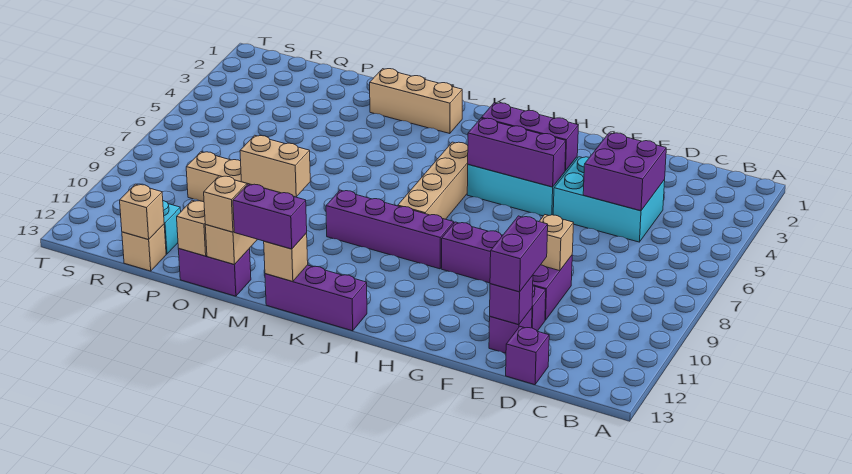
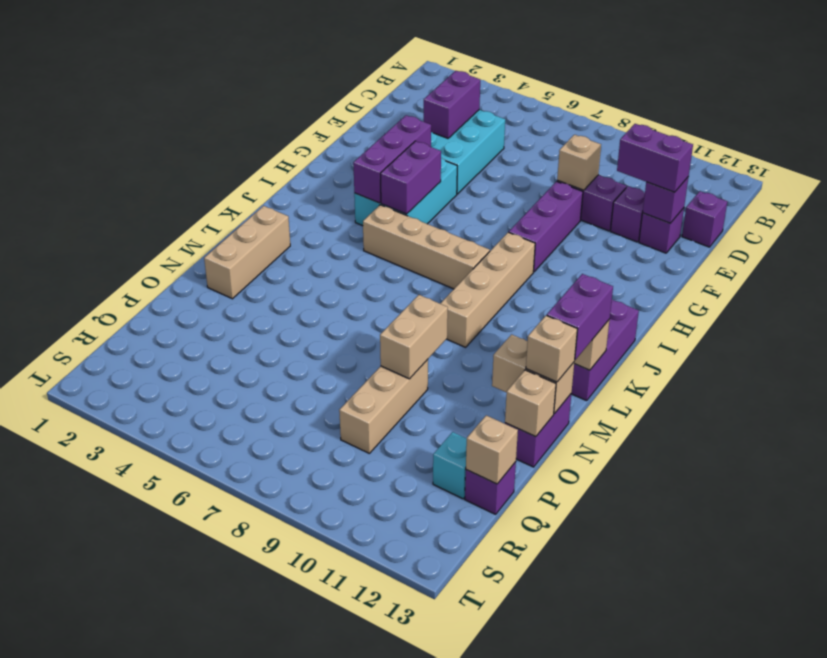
purple brick D4:E5 level 2 -> purple brick D4:E4 level 2
purple brick G5:I5 level 2 -> purple brick H5:I5 level 2
purple brick I9:L9 level 1 -> tan brick I9:L9 level 1
tan brick Q13 level 1 -> purple brick Q13 level 1

